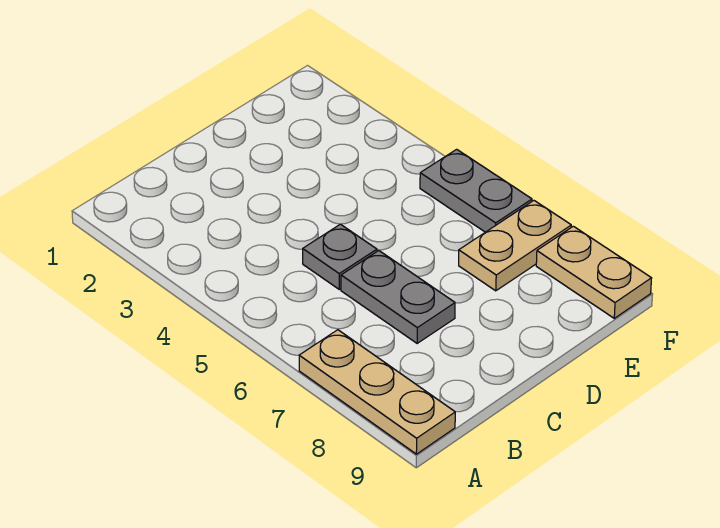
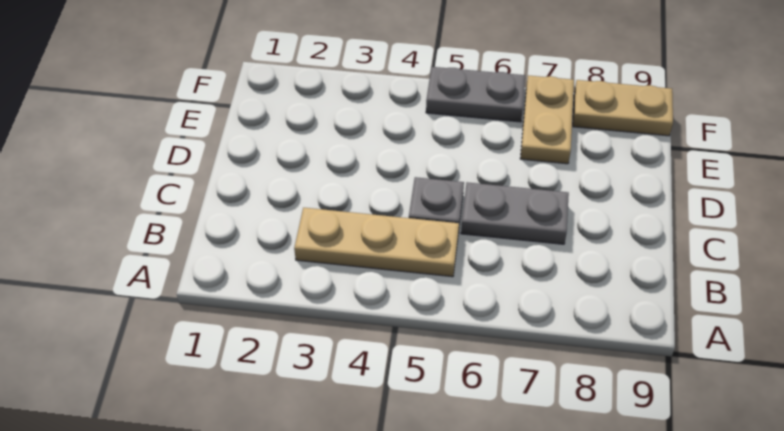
tan plate A7:A9 level 1 -> tan plate B3:B5 level 1

